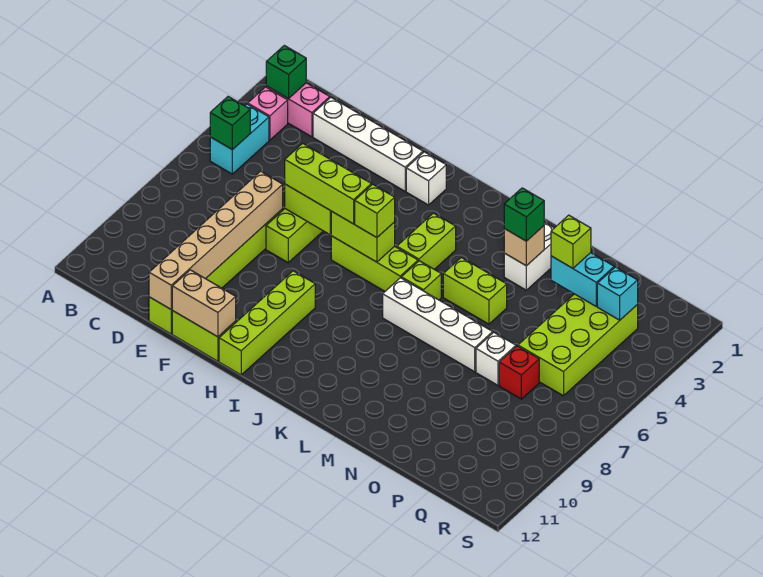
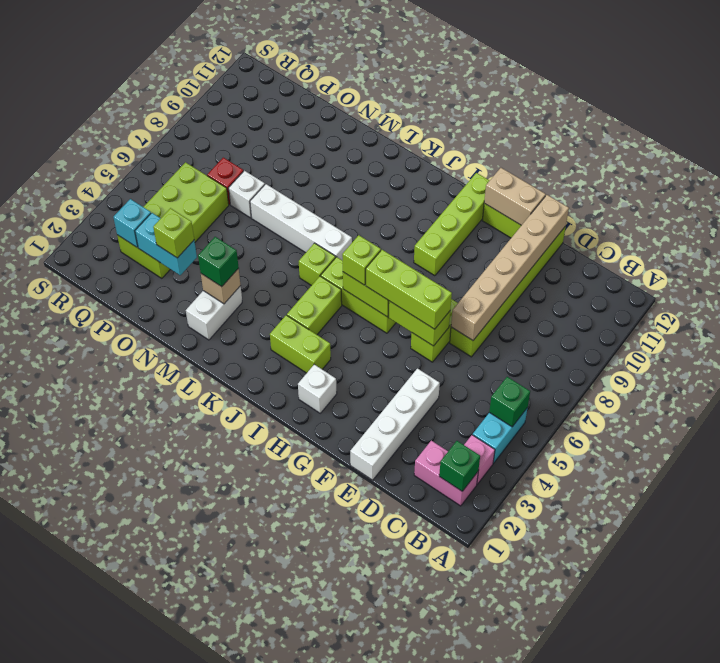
white brick D2:G2 level 1 -> white brick E1:E4 level 1
lime brick L5:M5 level 1 -> lime brick I3:J3 level 1

